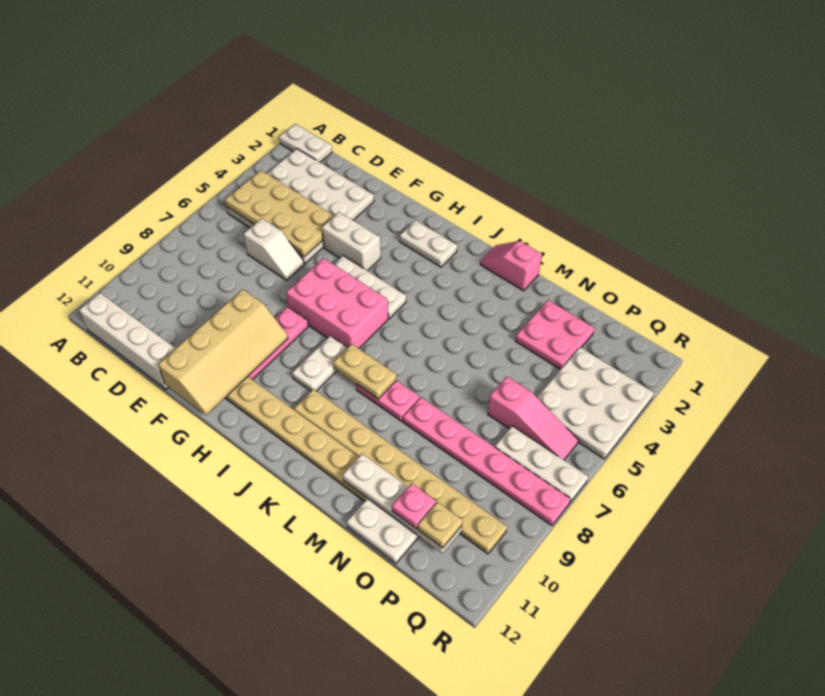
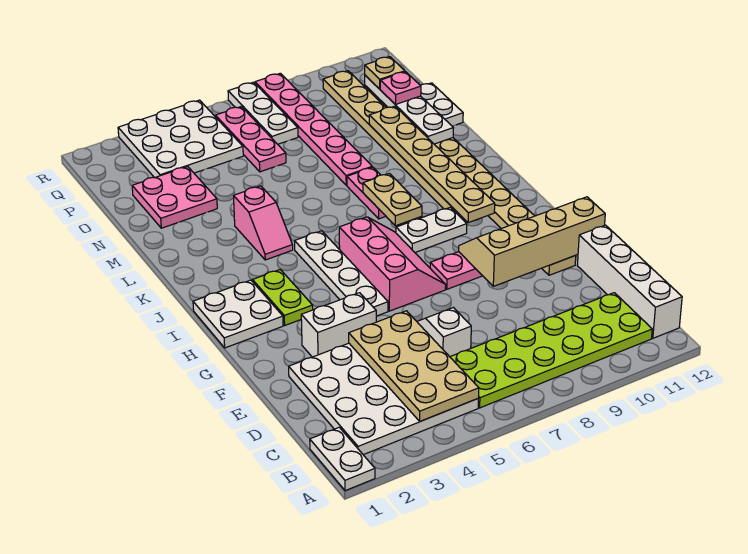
none -> lime plate B6:C11 level 1
white brick F4:G4 level 1 -> white brick F3:F4 level 1
white plate G5:I5 level 1 -> white plate G5:J5 level 1
pink brick G6:I7 level 1 -> pink slope G6:I7 level 1 top 6
white plate H2:I2 level 1 -> white plate H1:I2 level 1
none -> lime plate H3:I3 level 1
none -> tan plate I10:N10 level 2
pink slope K1:L1 level 1 top L -> pink slope K4:L4 level 1 top L
pink slope O6:Q6 level 1 top O -> pink plate O6:Q6 level 1

